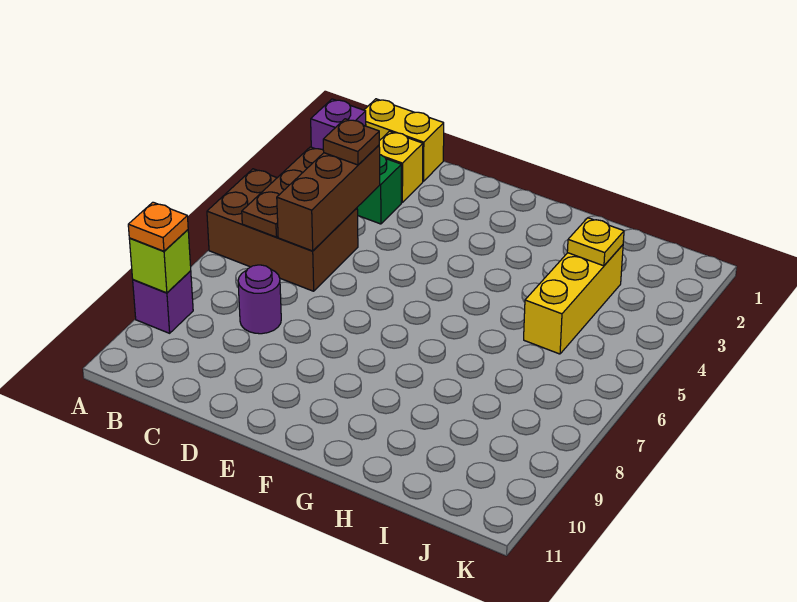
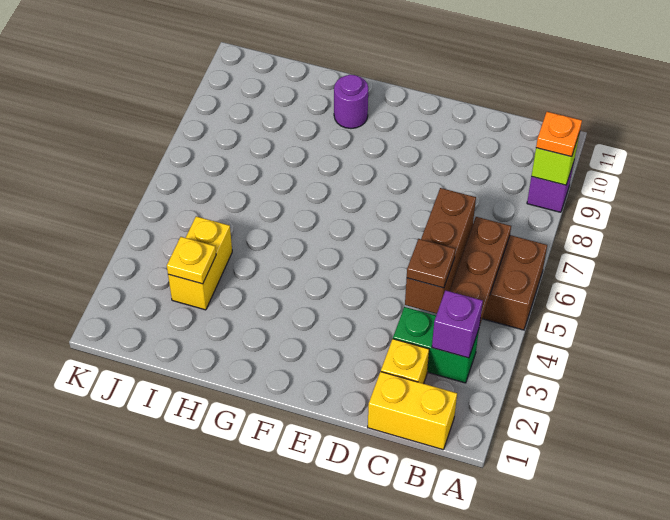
purple round brick C8 level 1 -> purple round brick G10 level 1
yellow brick I3:I5 level 1 -> yellow brick I3:I4 level 1

